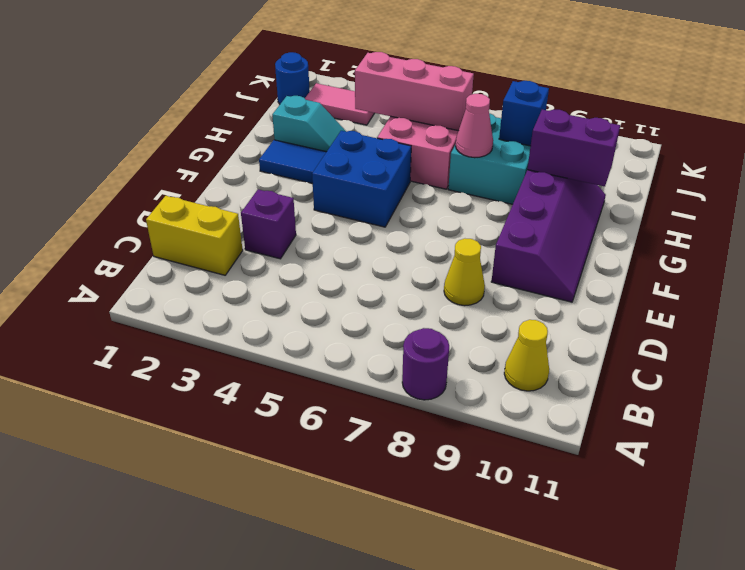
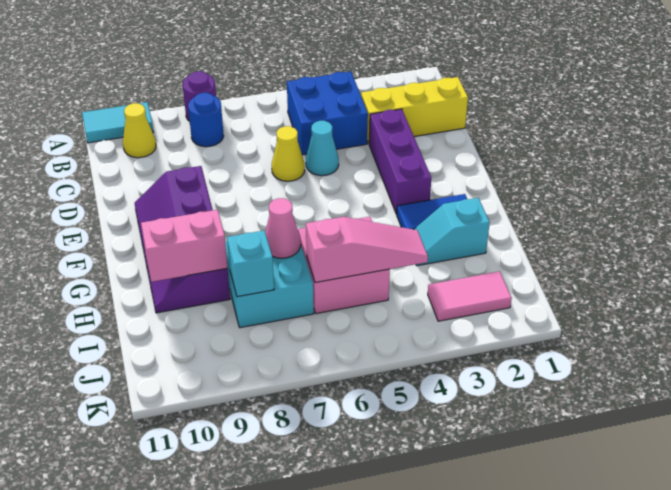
none -> cyan tile A10:A11 level 1
yellow brick C1:C2 level 1 -> yellow brick C1:C3 level 1
purple brick D3 level 1 -> purple brick D3:F3 level 1
none -> cyan cone D5 level 1
yellow cone D8 level 1 -> yellow cone D6 level 1
blue brick F4:G5 level 1 -> blue brick B4:C5 level 1
purple brick H9:H10 level 2 -> pink brick H9:H10 level 2
pink brick I4:I6 level 2 -> pink slope I4:I6 level 2 top 6
blue brick I8 level 2 -> cyan brick I8 level 2
blue round brick J1 level 1 -> blue round brick B8 level 1

